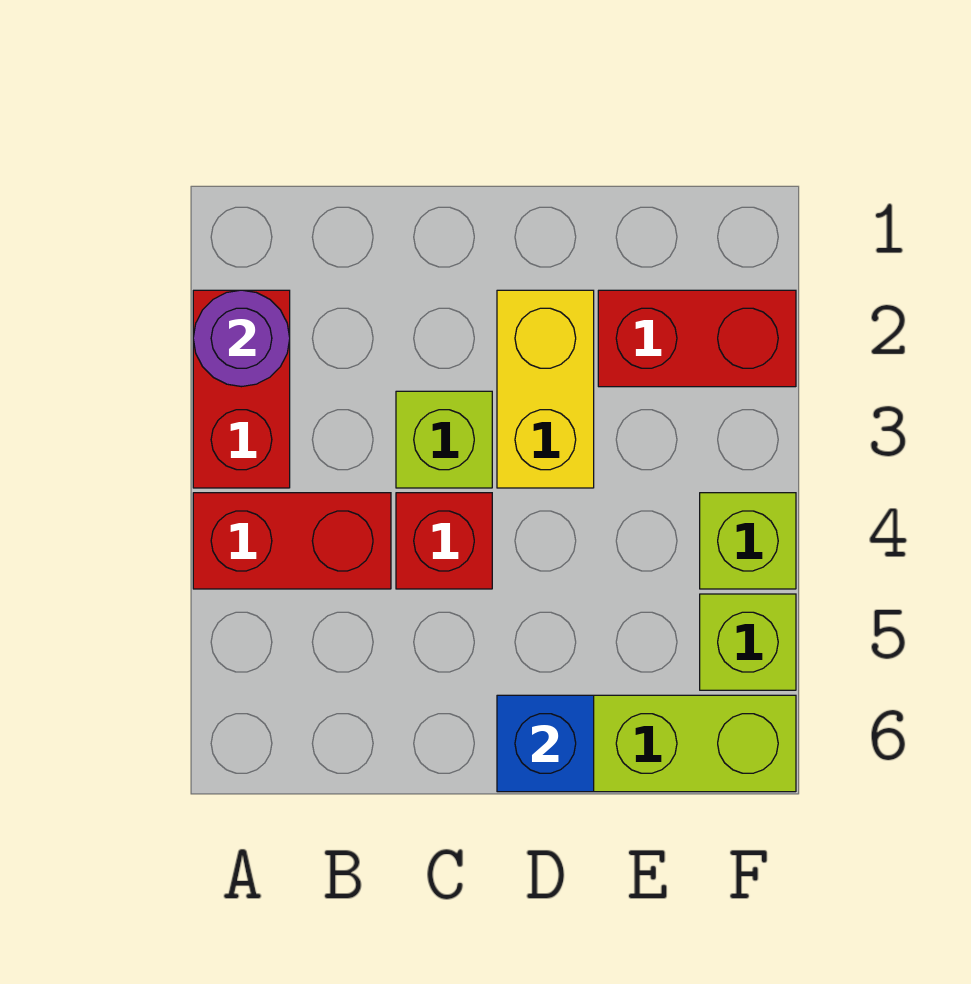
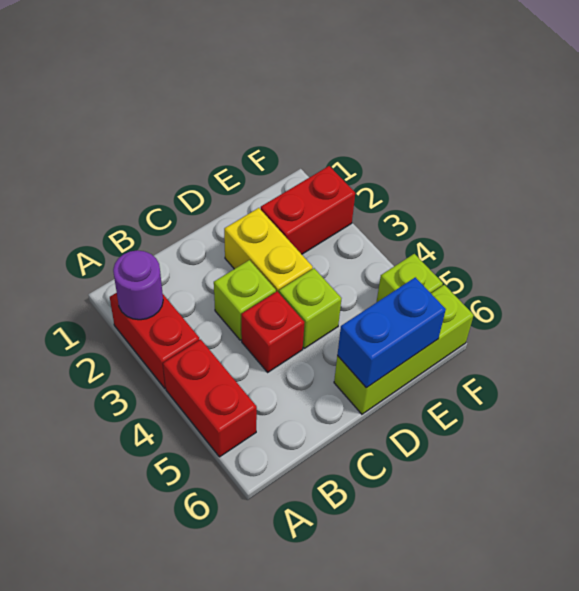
red brick A4:B4 level 1 -> red brick A4:A5 level 1
blue brick D6 level 2 -> blue brick D6:E6 level 2
lime brick F4 level 1 -> lime brick D4 level 1

